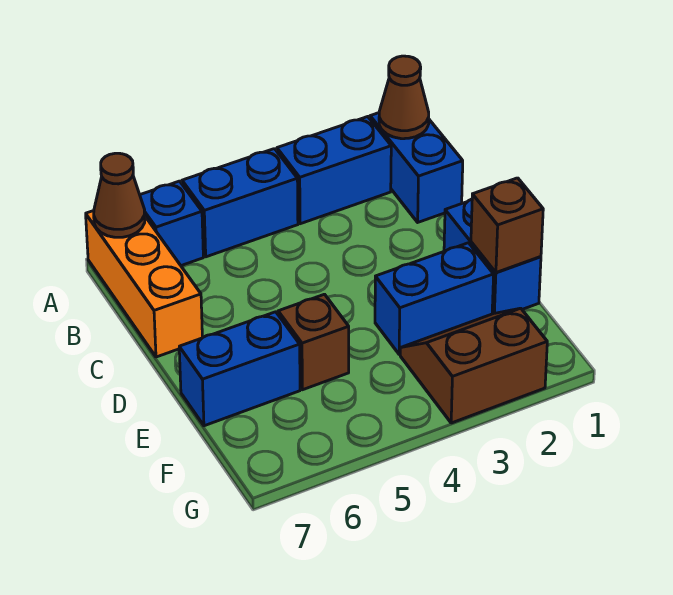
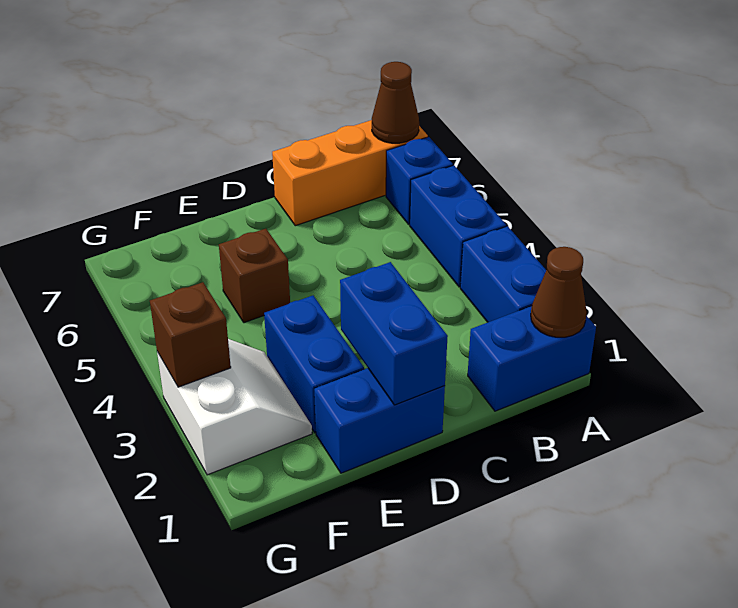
brown brick E1 level 2 -> brown brick G3 level 2
blue brick E6:E7 level 1 -> blue brick D1:D2 level 2
brown slope F2:G3 level 1 top G -> white slope F2:G3 level 1 top G

